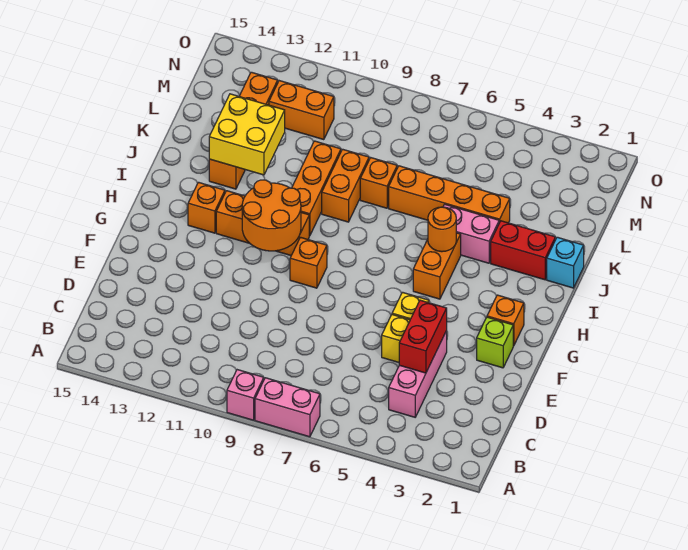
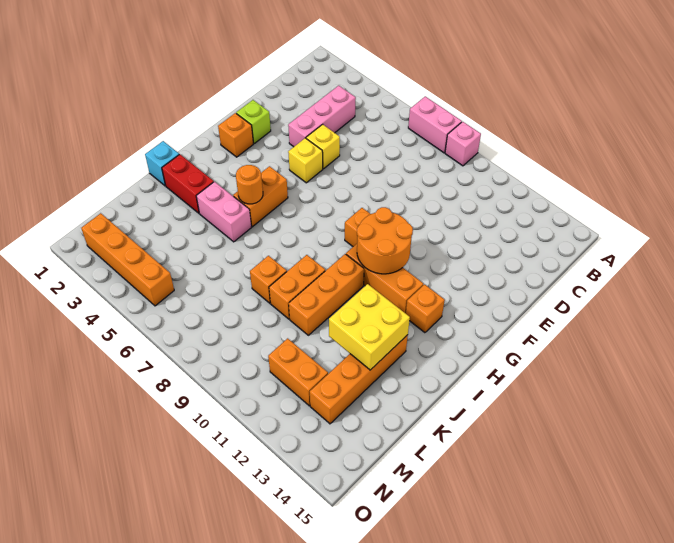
red brick D4:E4 level 2 -> none
orange brick K4:K7 level 1 -> orange brick N2:N5 level 1

